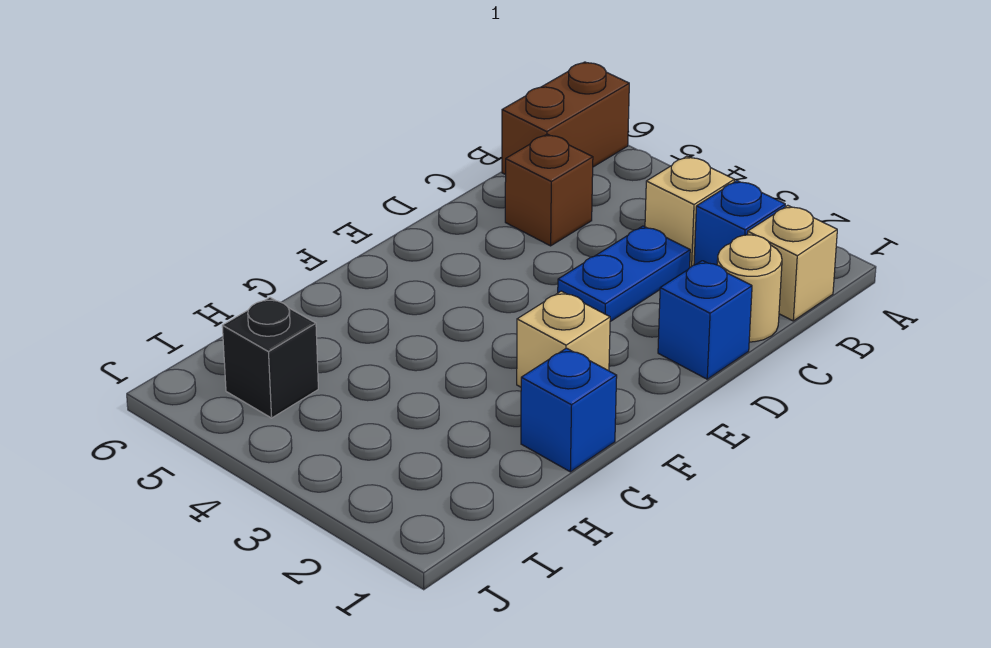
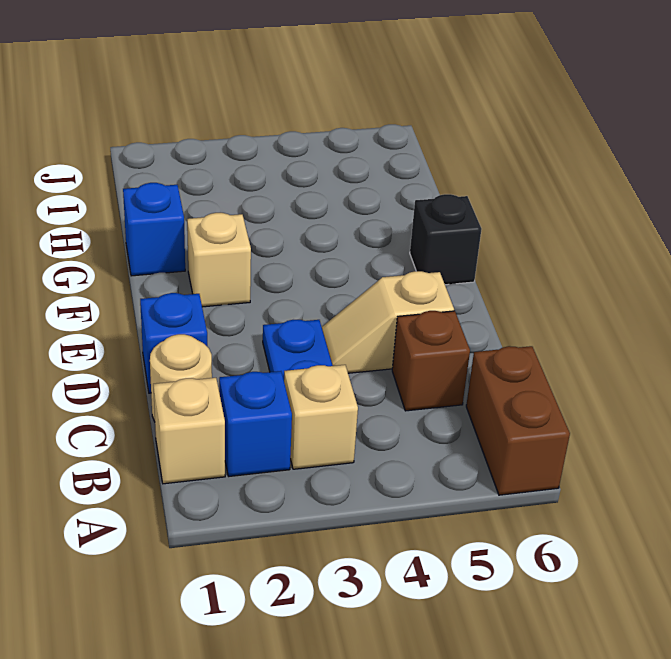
none -> tan slope D4:D5 level 1 top 5
black brick I5 level 1 -> black brick F6 level 1

